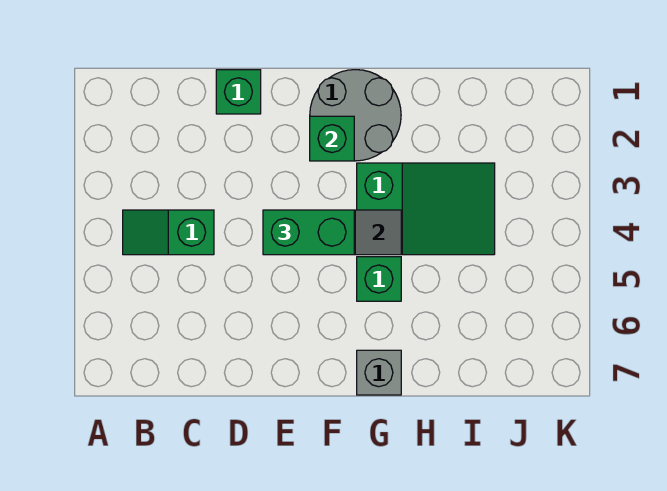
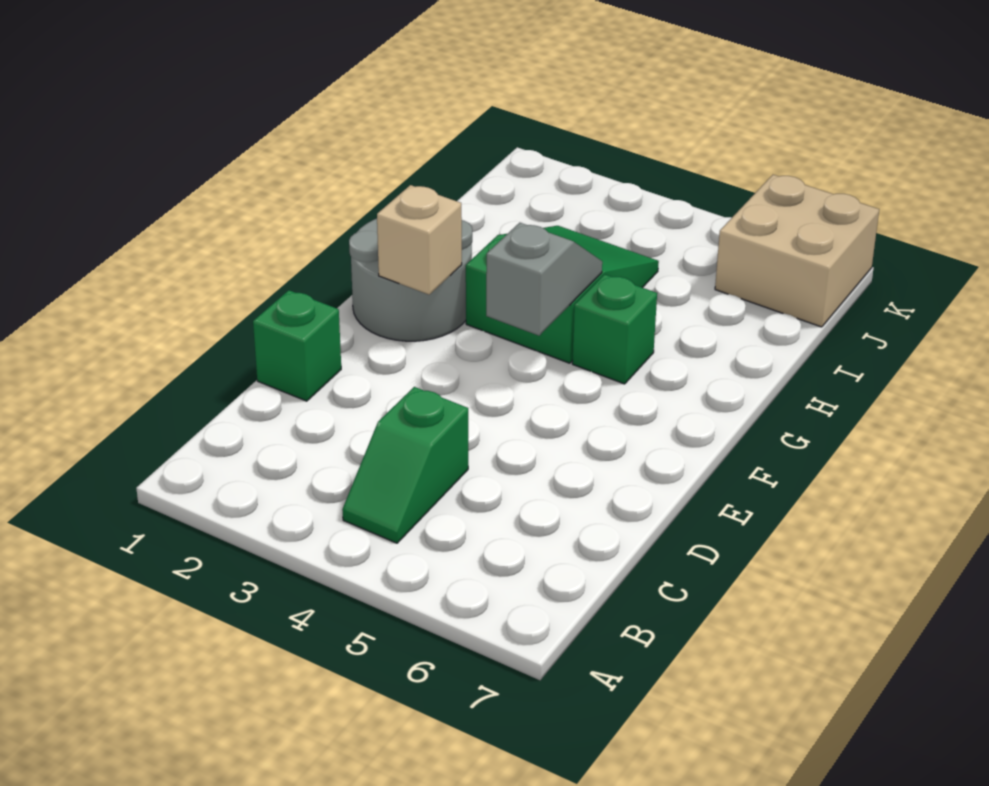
green brick E4:F4 level 3 -> none
green brick F2 level 2 -> tan brick F2 level 2
grey brick G7 level 1 -> none
none -> tan brick J6:K7 level 1

